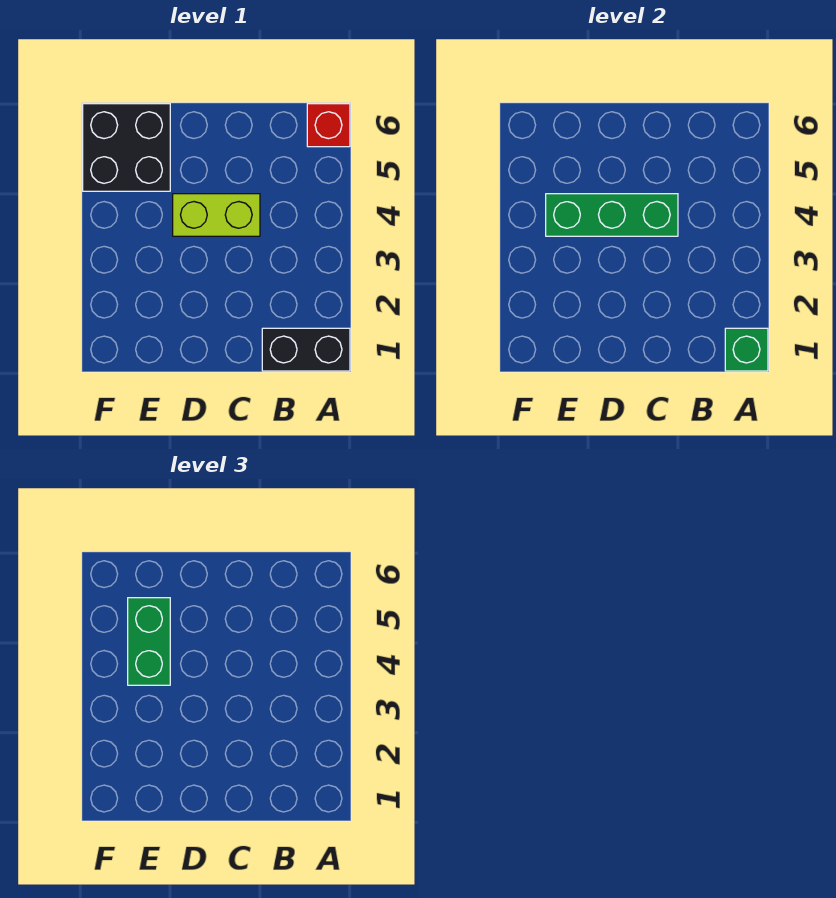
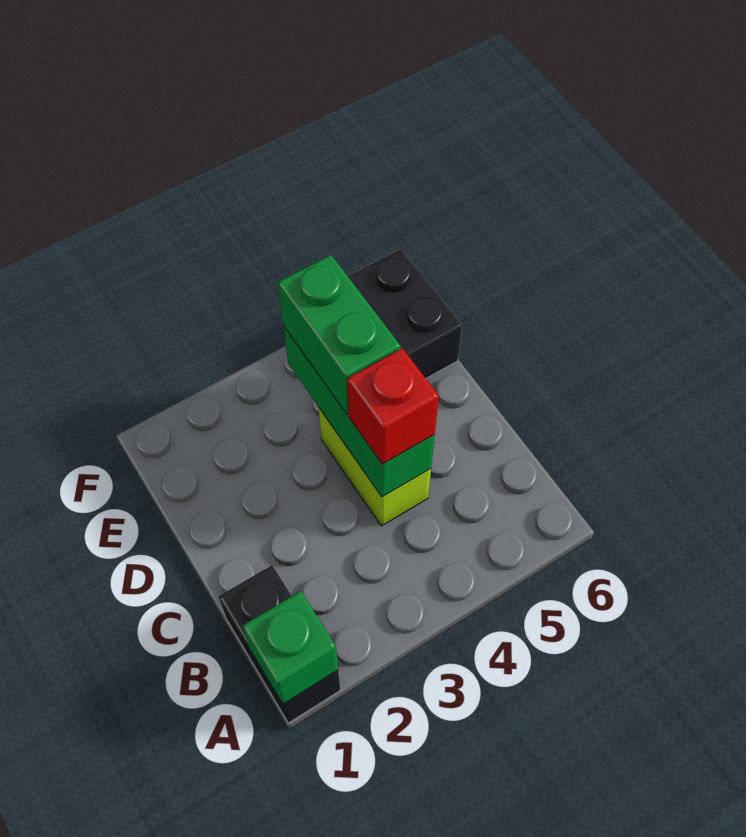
red brick A6 level 1 -> red brick C4 level 3
green brick E4:E5 level 3 -> green brick D4:E4 level 3

